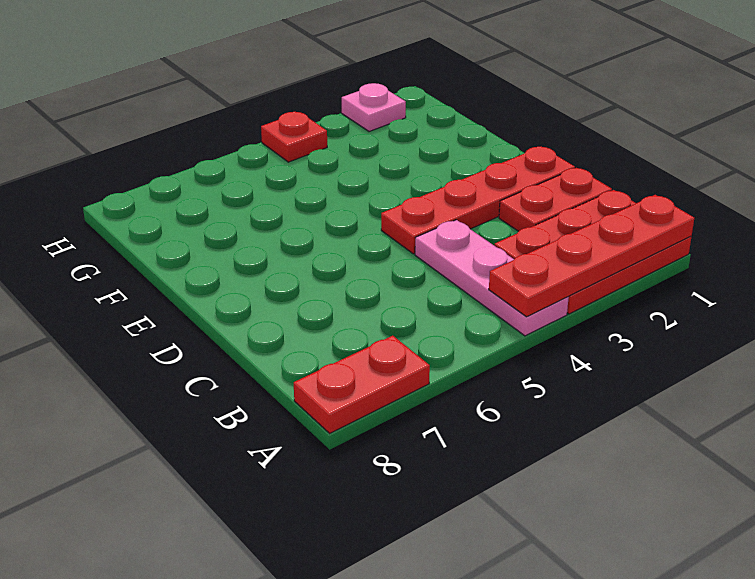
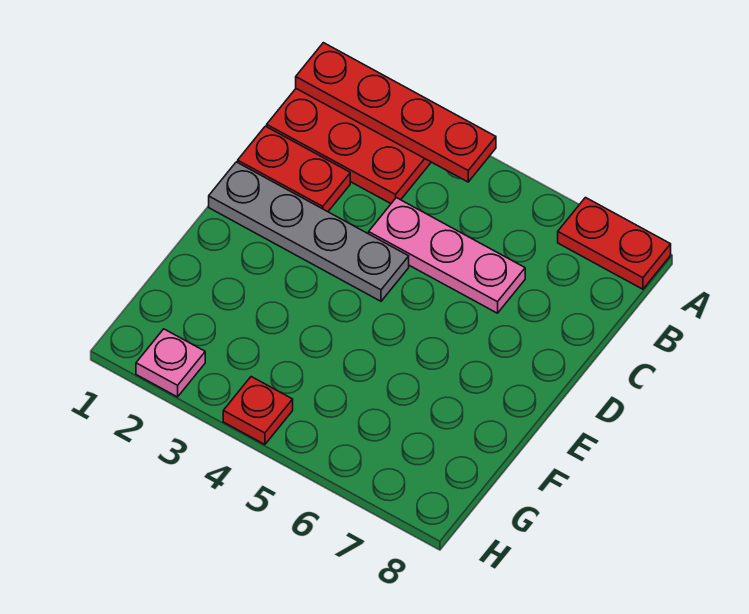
pink plate A4:C4 level 1 -> pink plate C4:C6 level 1
red plate D1:D4 level 1 -> grey plate D1:D4 level 1

